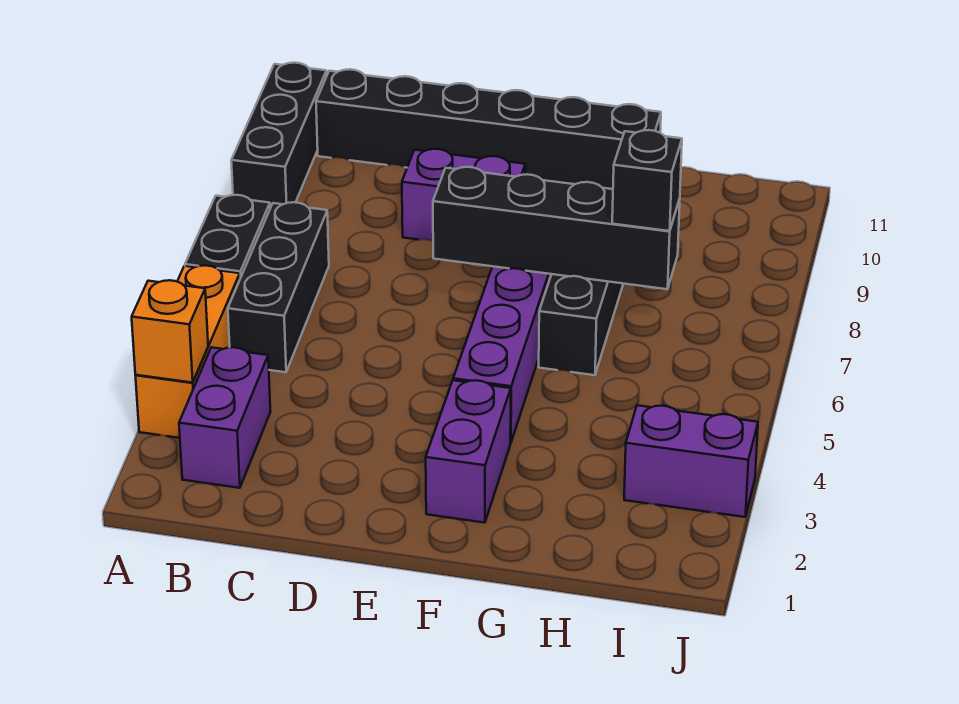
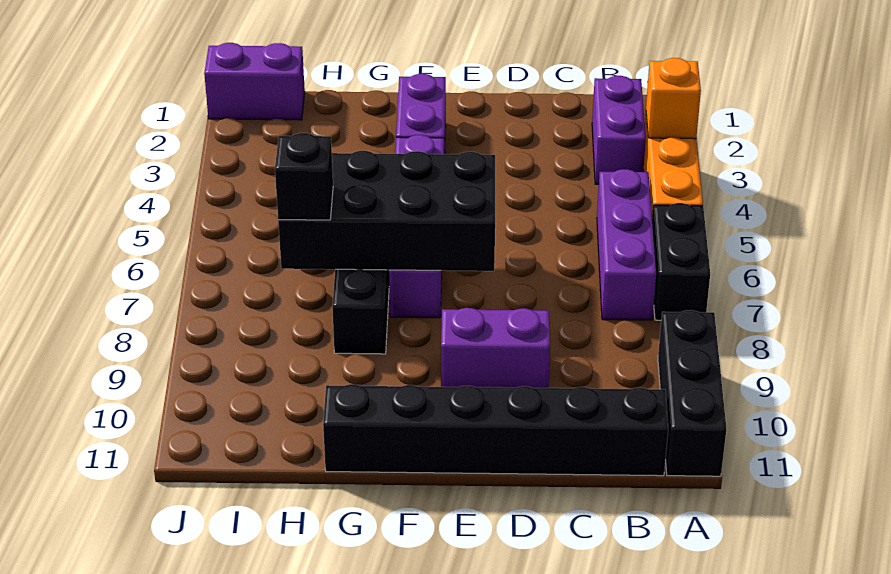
black brick B5:B7 level 1 -> purple brick B5:B7 level 1
black brick E7:H7 level 2 -> black brick E6:H7 level 2
purple brick I3:J3 level 1 -> purple brick I1:J1 level 1

